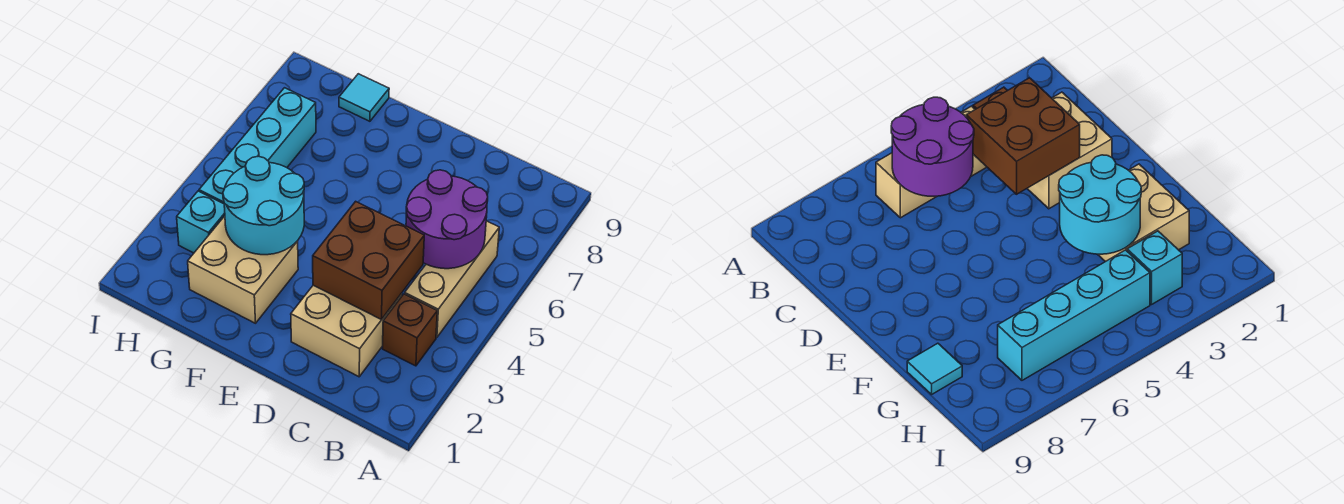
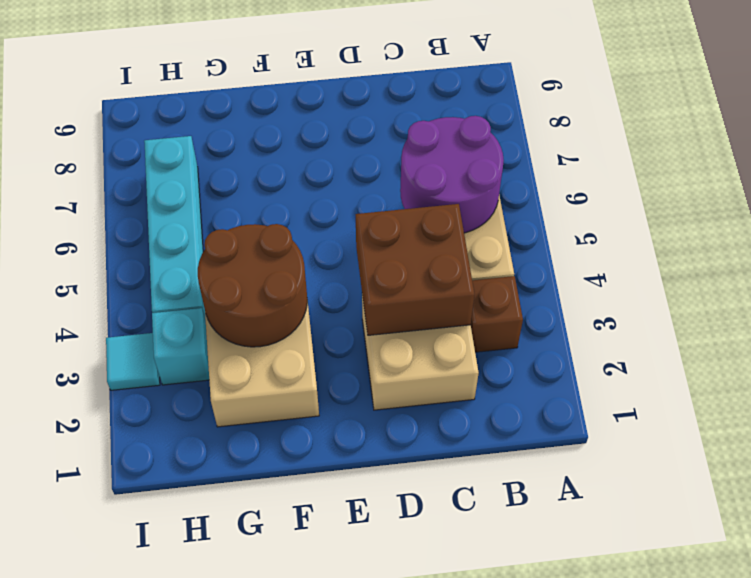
cyan round brick F3:G4 level 2 -> brown round brick F3:G4 level 2
cyan tile G9 level 1 -> cyan tile I3 level 1

